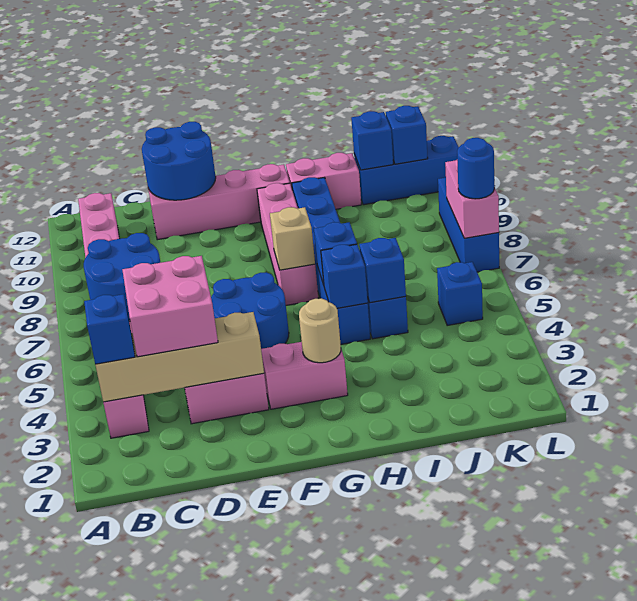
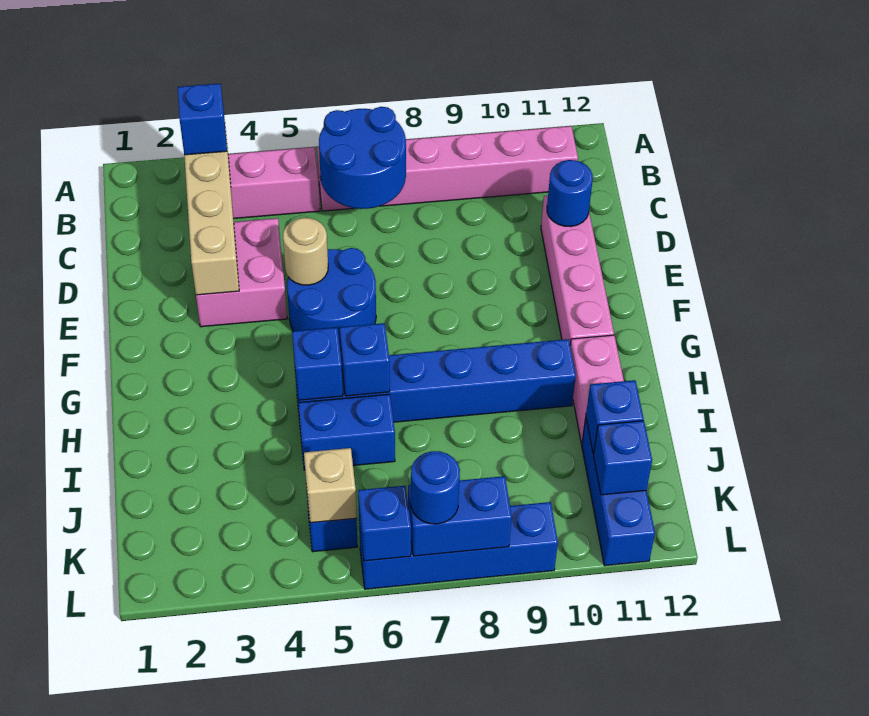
pink brick C3:D4 level 3 -> none
blue round brick D11:E12 level 2 -> blue round brick D11 level 2
pink brick F3:G3 level 1 -> none
tan round brick G3 level 2 -> tan round brick E5 level 2
pink brick G7:G10 level 1 -> none
tan brick G7 level 2 -> tan brick K5 level 2
blue brick I5 level 2 -> blue brick L6 level 2
blue brick L7:L9 level 1 -> blue brick L6:L9 level 1
pink brick L7:L8 level 2 -> blue brick L7:L8 level 2

